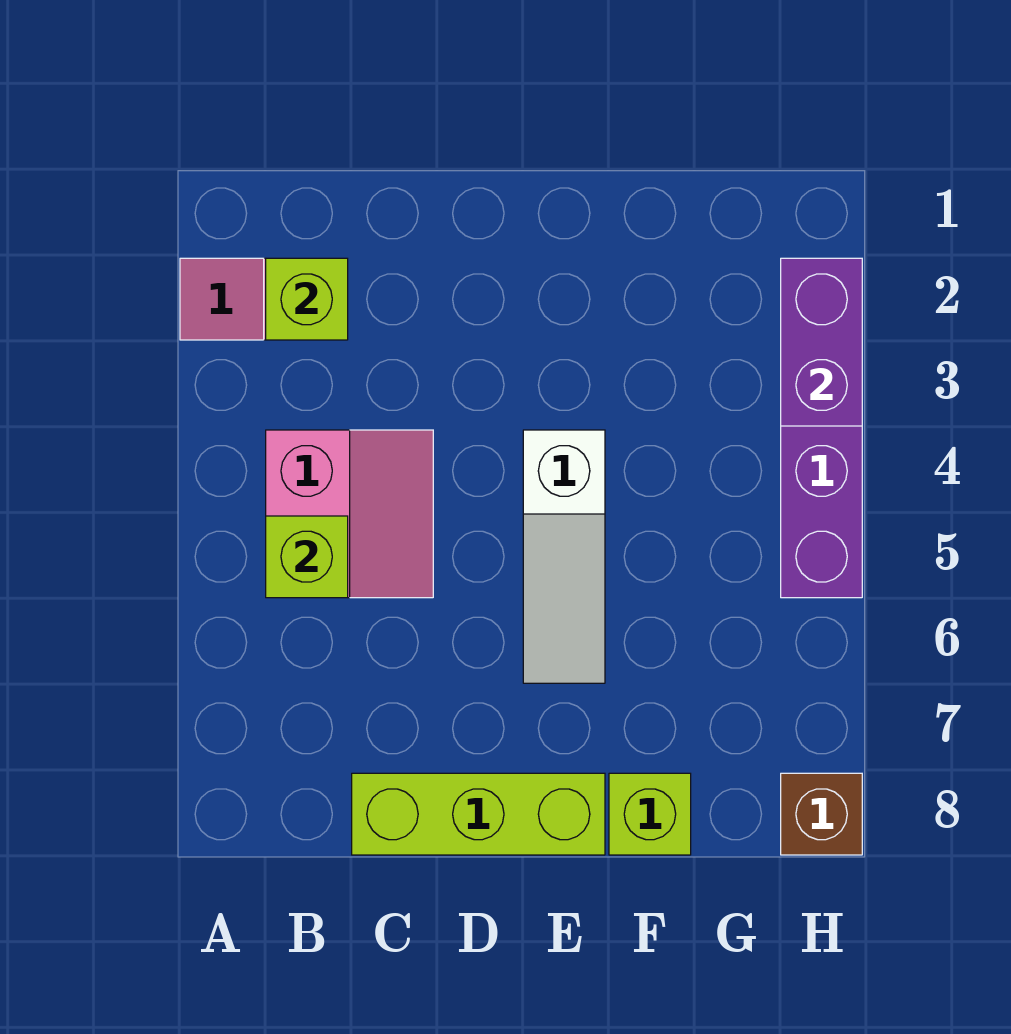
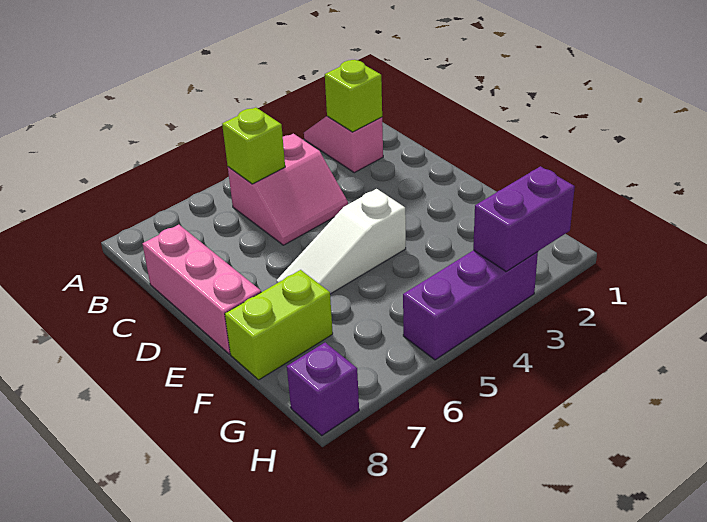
lime brick C8:E8 level 1 -> pink brick C8:E8 level 1
lime brick F8 level 1 -> lime brick F7:F8 level 1
brown brick H8 level 1 -> purple brick H8 level 1

